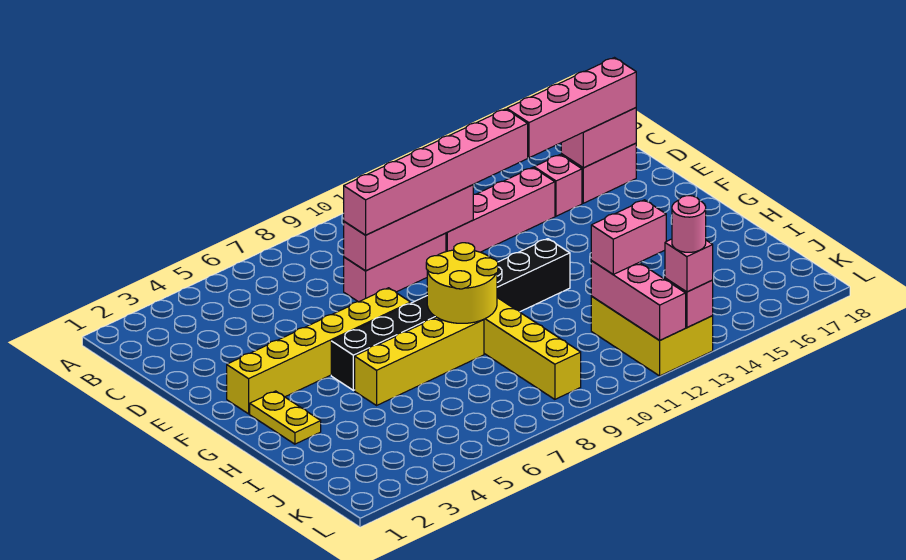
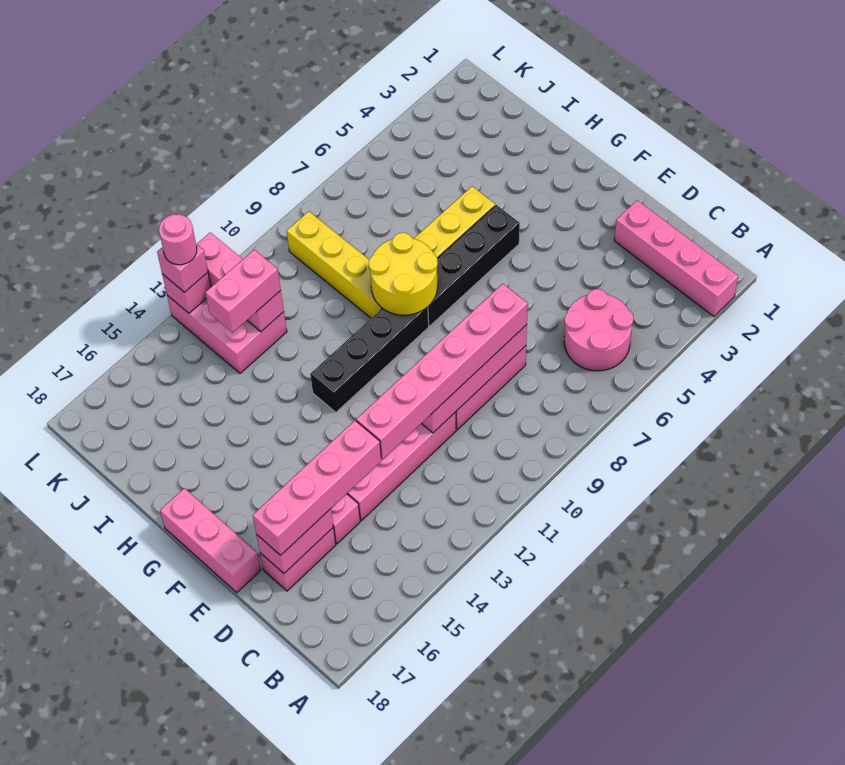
none -> pink brick A2:D2 level 1
none -> pink round brick B5:C6 level 1
none -> pink brick E18:G18 level 1
yellow brick F2:F7 level 1 -> none
yellow plate G2:H2 level 1 -> none
yellow brick J12:L13 level 1 -> pink brick J12:L13 level 1

